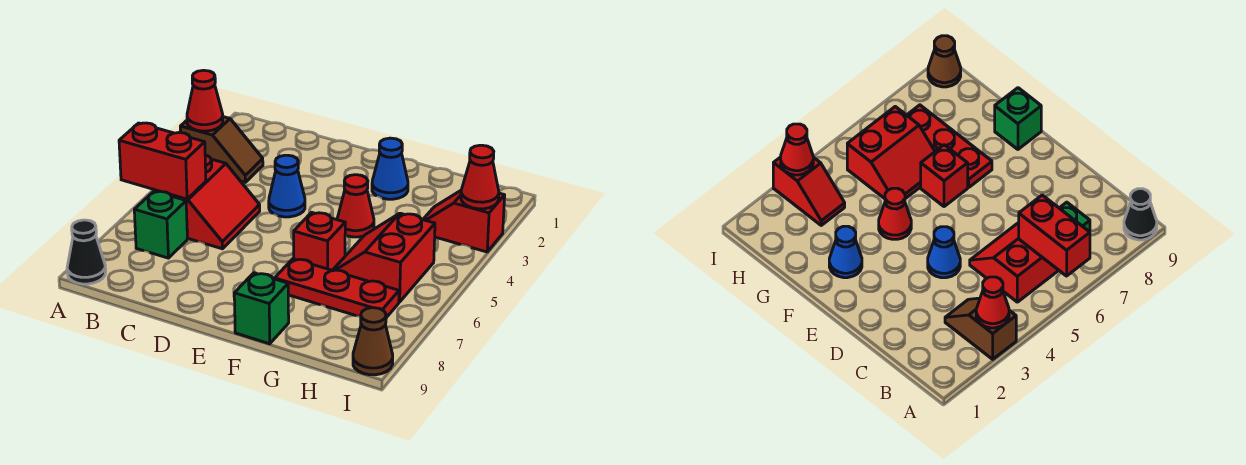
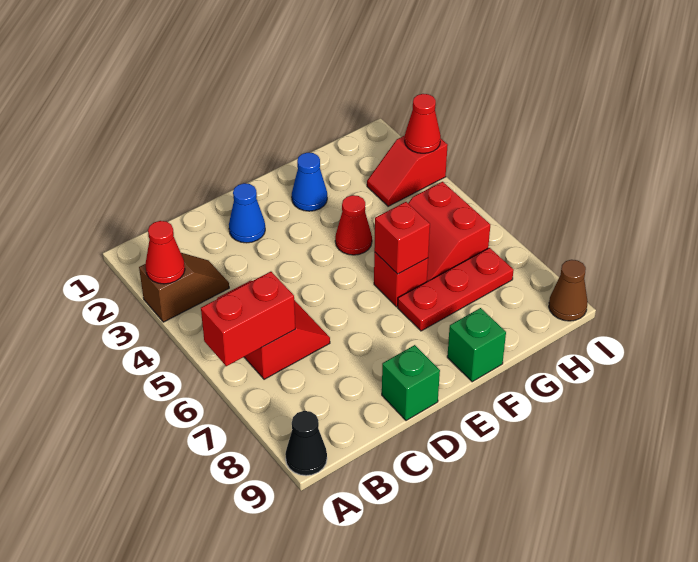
green brick B7 level 1 -> green brick D9 level 1
blue cone D4 level 1 -> blue cone D2 level 1
none -> red brick F6 level 2

